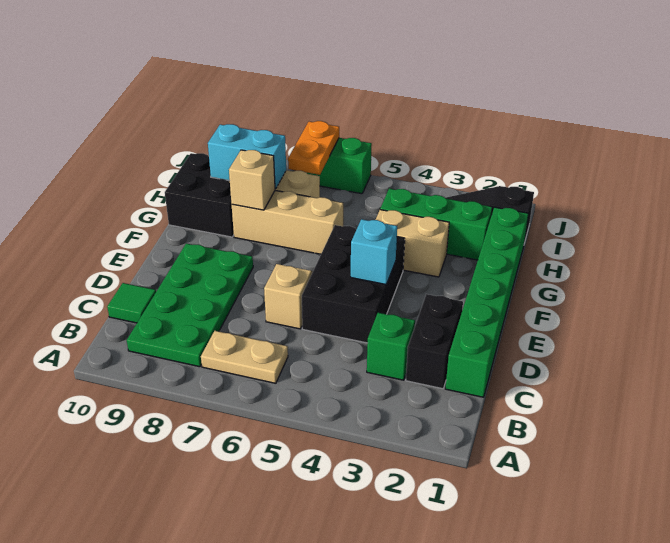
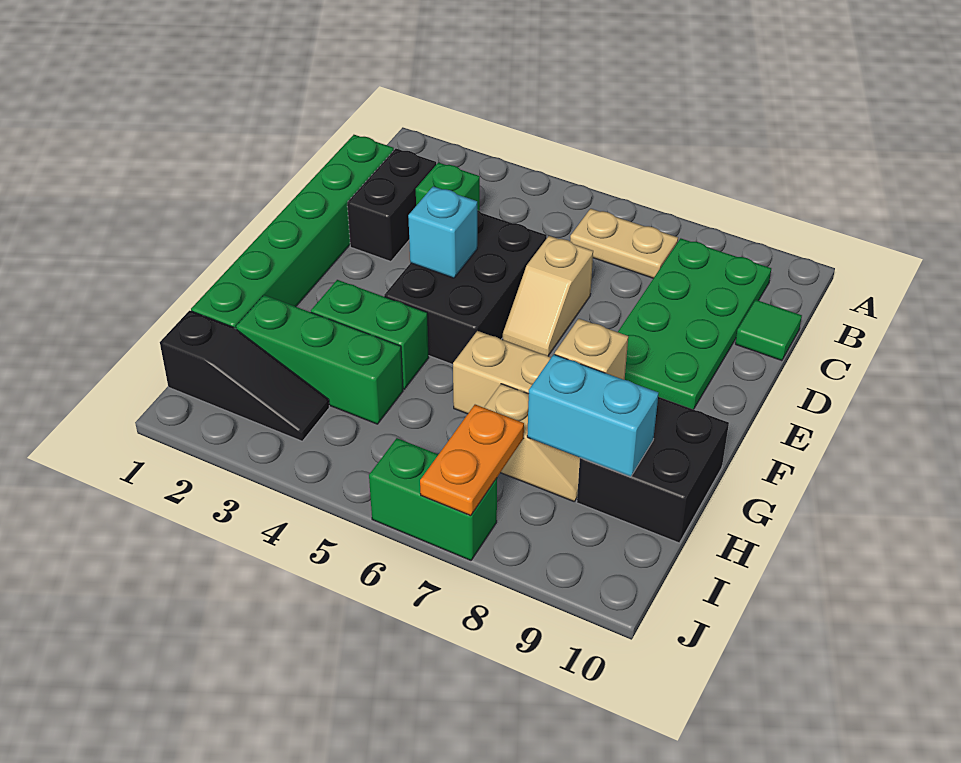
tan brick G3:G4 level 1 -> green brick G3:G4 level 1

